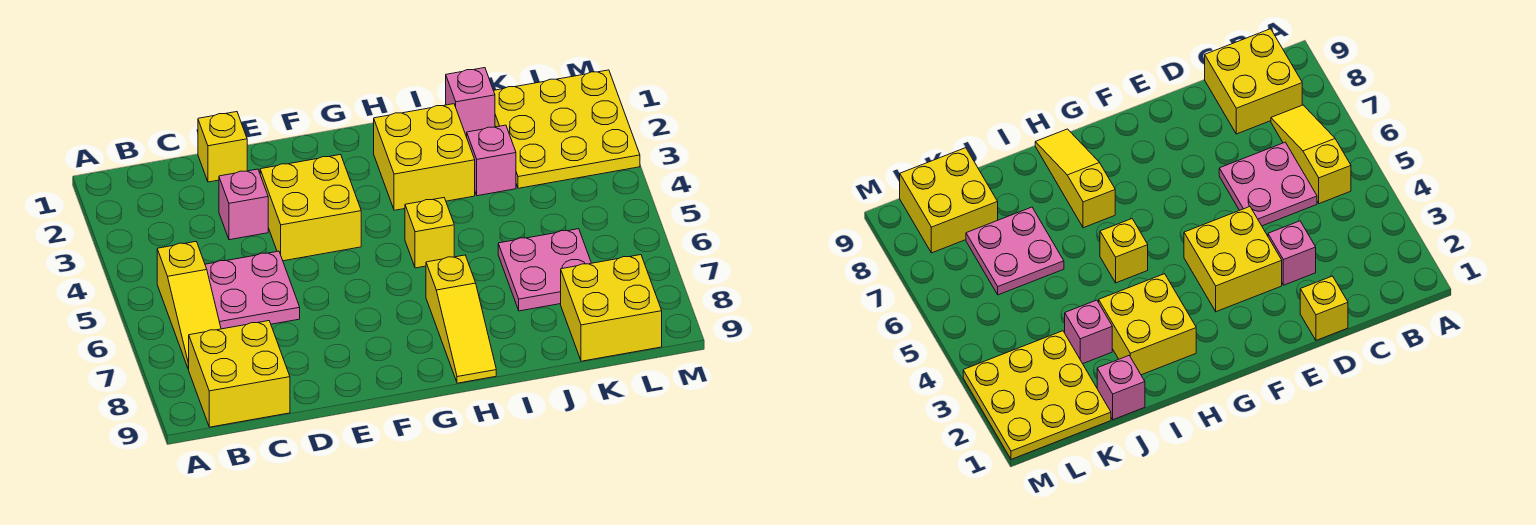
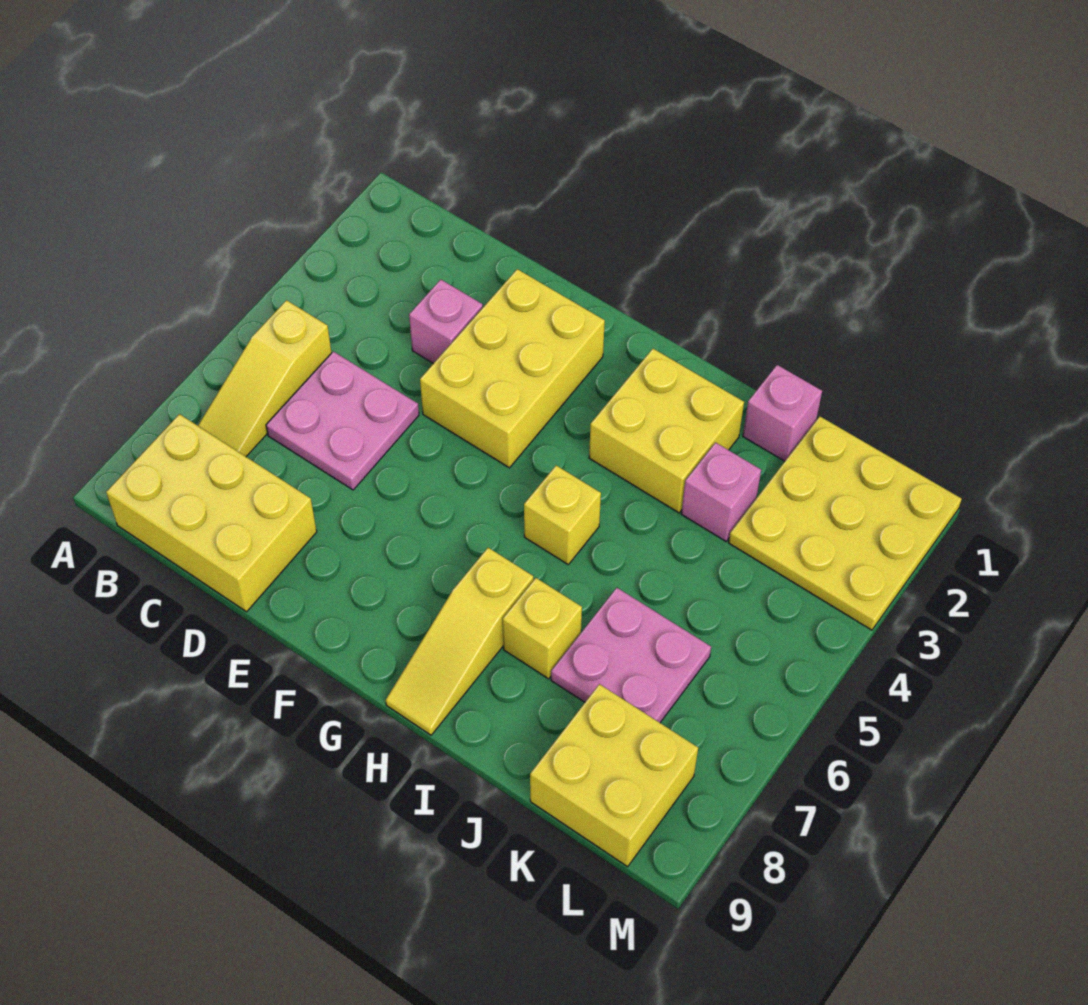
yellow brick B8:C9 level 1 -> yellow brick B8:D9 level 1
yellow brick D1 level 1 -> yellow brick I7 level 1
yellow brick E3:F4 level 1 -> yellow brick E2:F4 level 1

